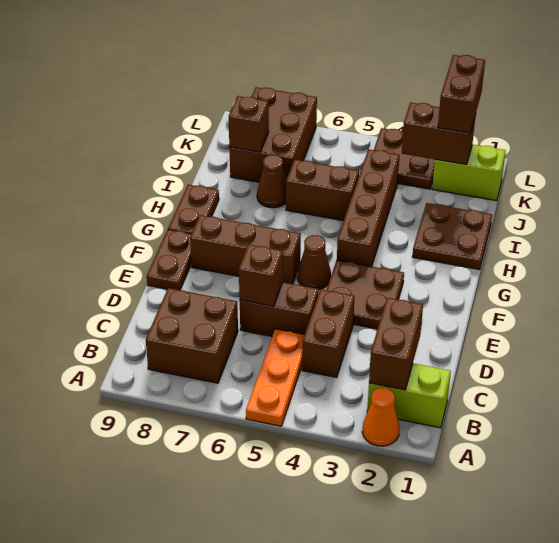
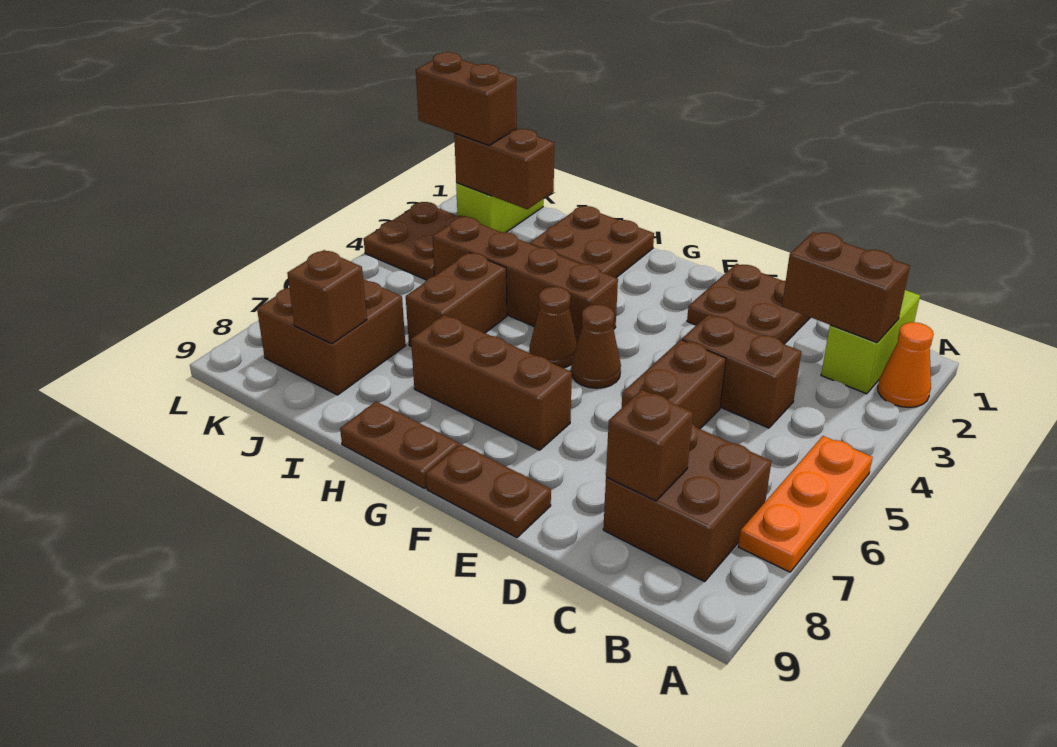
orange plate A5:C5 level 1 -> orange plate A5:A7 level 1
brown brick D6 level 2 -> brown brick C8 level 2
brown plate E3:F4 level 1 -> brown plate D1:E2 level 1
brown brick F6:F8 level 1 -> brown brick F7:H7 level 1
brown cone I7 level 1 -> brown cone G5 level 1
brown brick J7:L8 level 1 -> brown brick J7:K8 level 1
brown brick K2:K3 level 2 -> brown brick J2:K2 level 2

